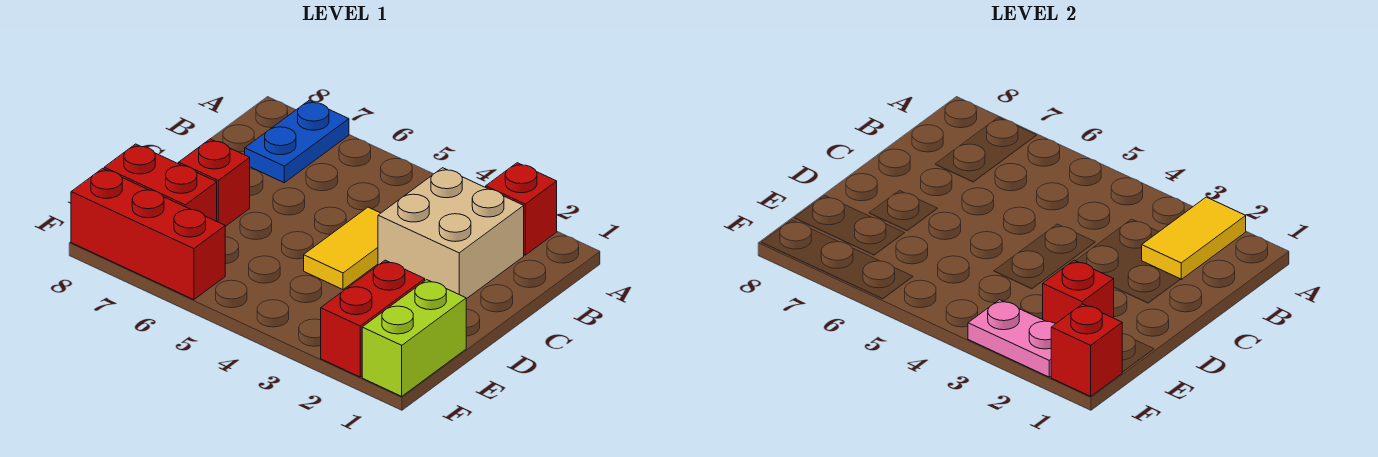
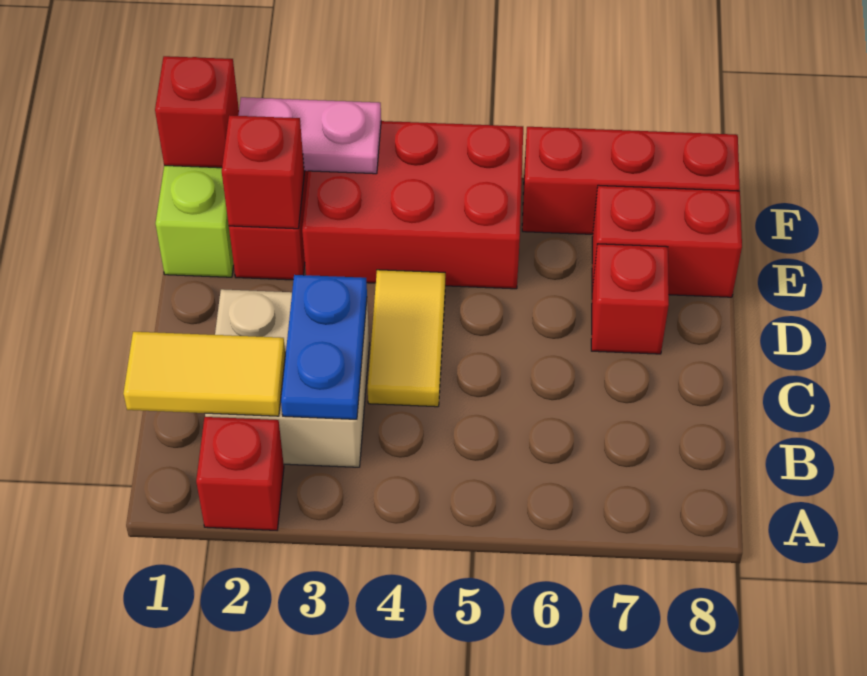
yellow tile A2:B2 level 2 -> yellow tile B1:B2 level 2
blue plate A7:B7 level 1 -> blue plate B3:C3 level 2
none -> red brick E3:F5 level 1

